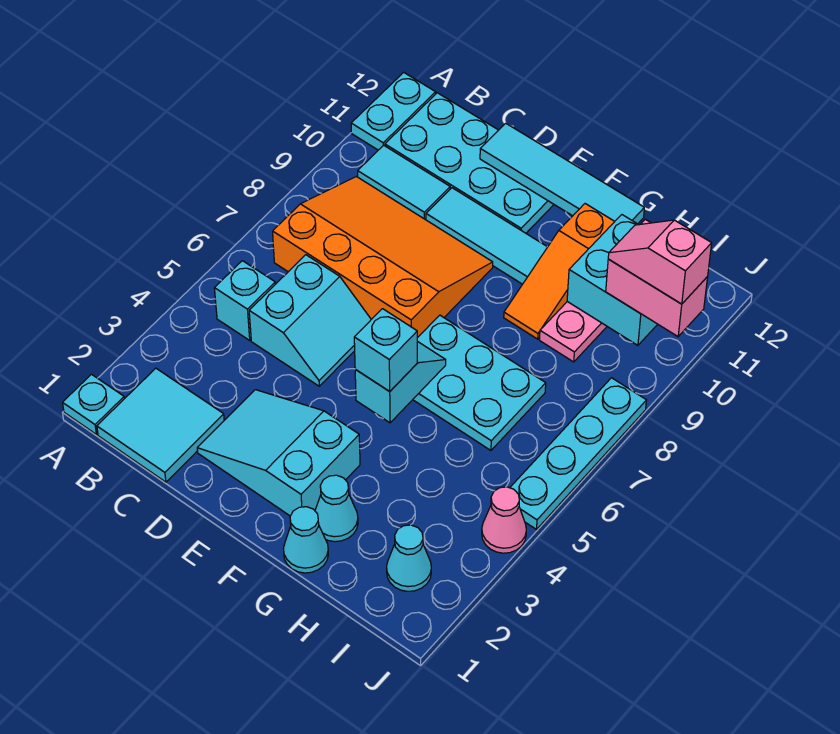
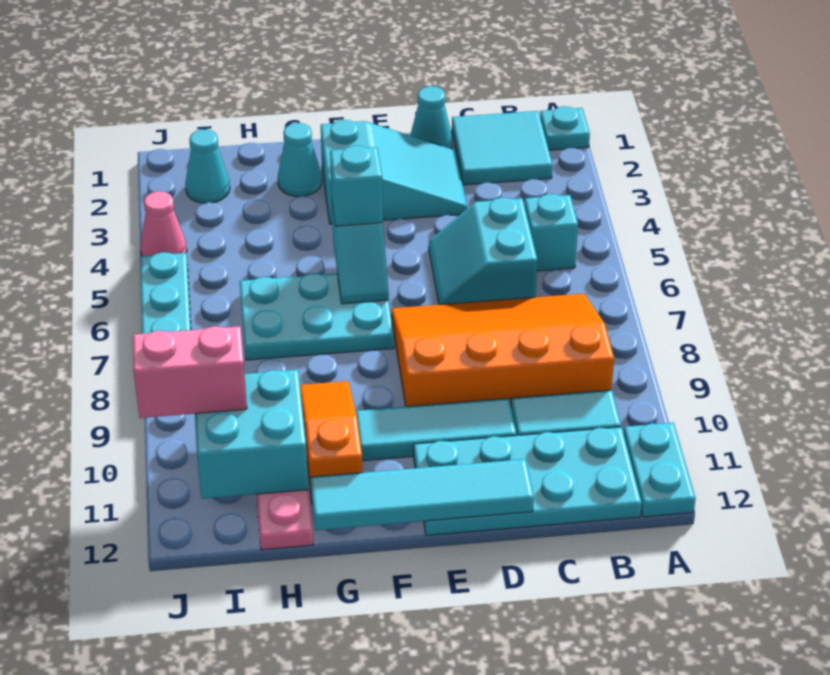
orange slope B7:E9 level 1 top 7 -> orange slope B7:E9 level 1 top 9
cyan cone G1 level 1 -> cyan cone D1 level 1
pink slope I10:J10 level 4 top J -> none

